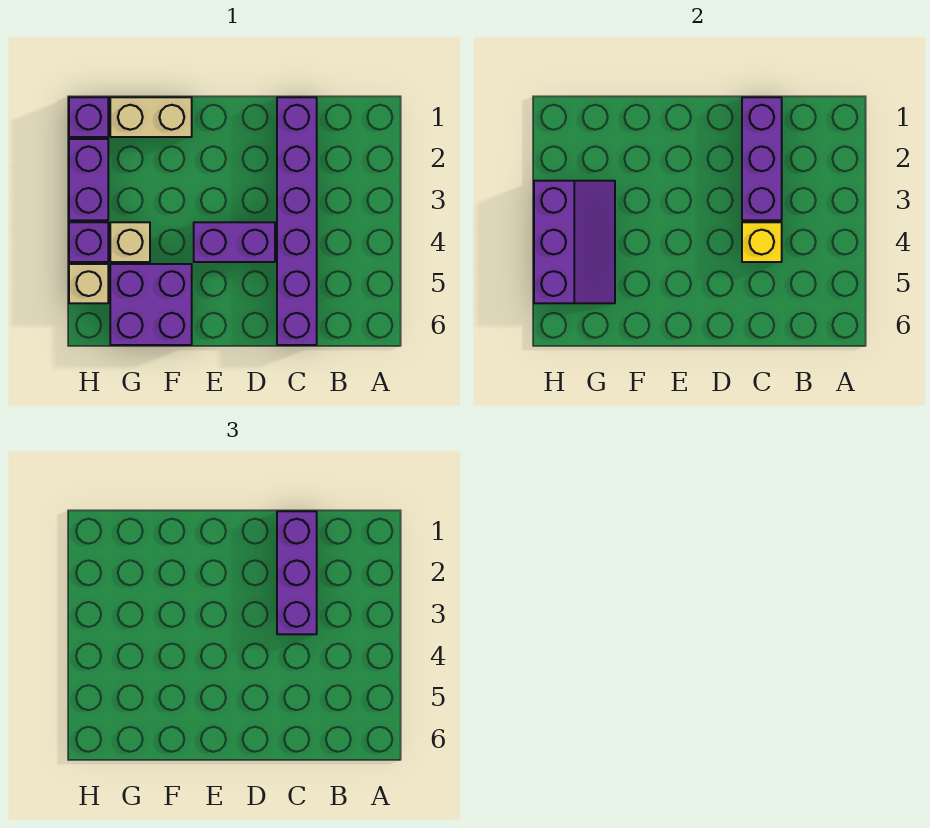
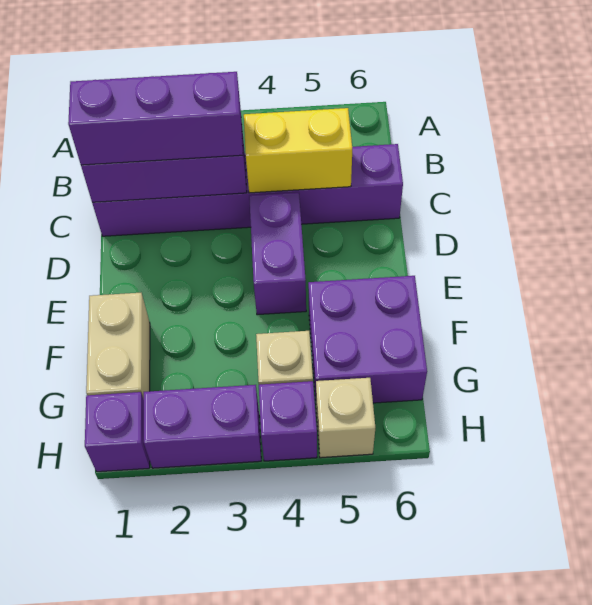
yellow brick C4 level 2 -> yellow brick C4:C5 level 2
purple slope G3:H5 level 2 top H -> none

